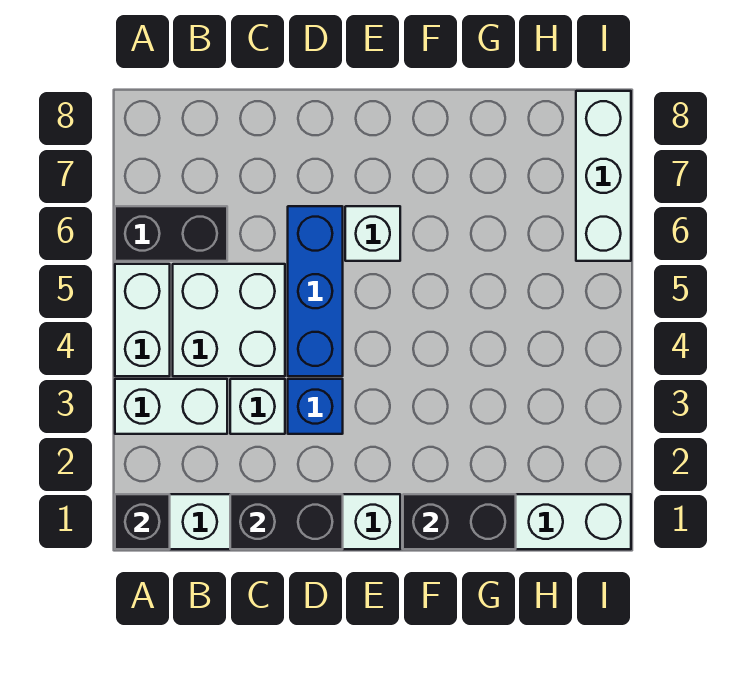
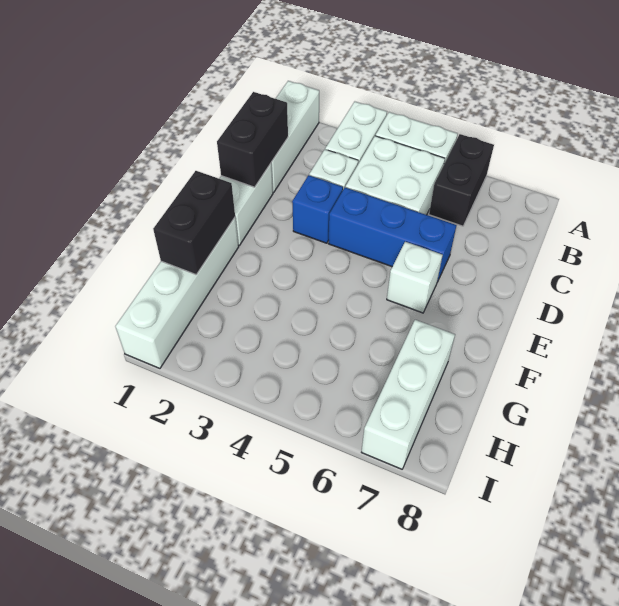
black brick A1 level 2 -> none
white brick I6:I8 level 1 -> white brick G7:I7 level 1

